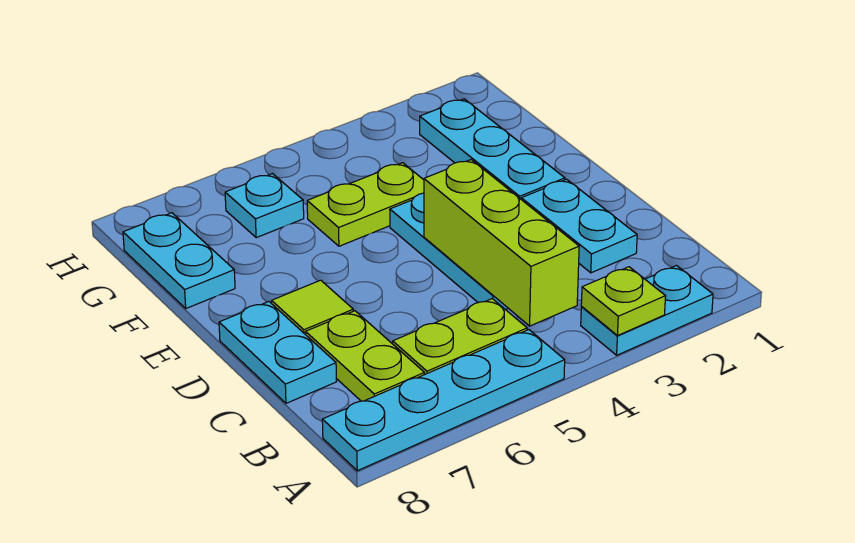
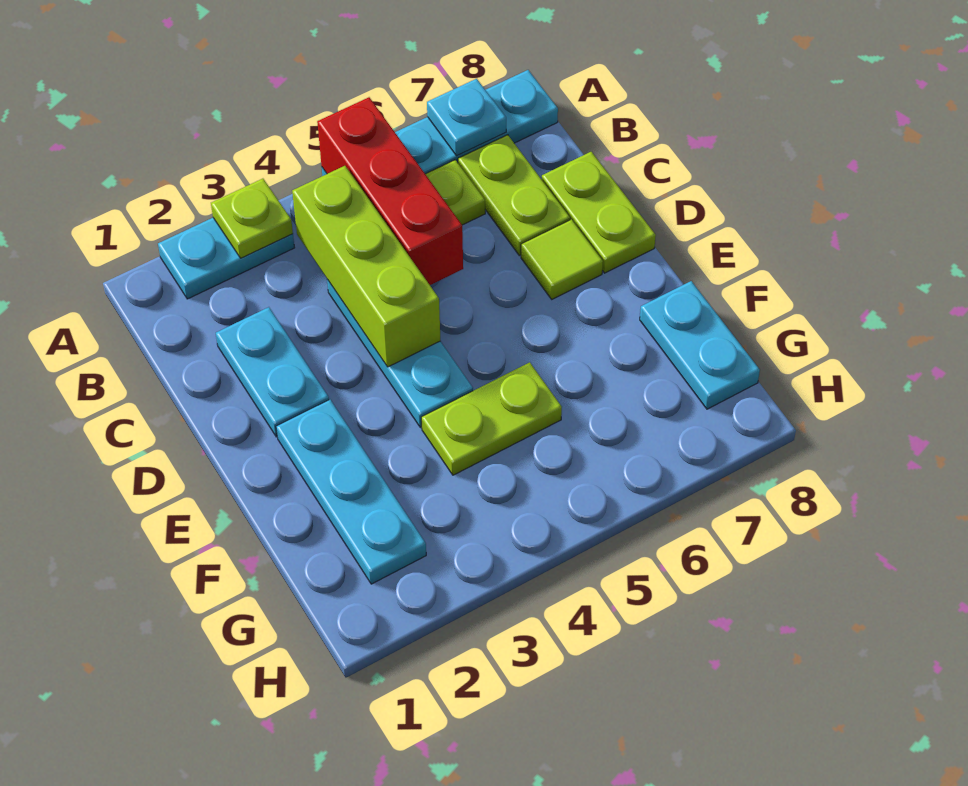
none -> red brick A5:C5 level 2
cyan plate C8:D8 level 1 -> lime plate C8:D8 level 1
cyan plate G6 level 1 -> cyan plate A7 level 2

